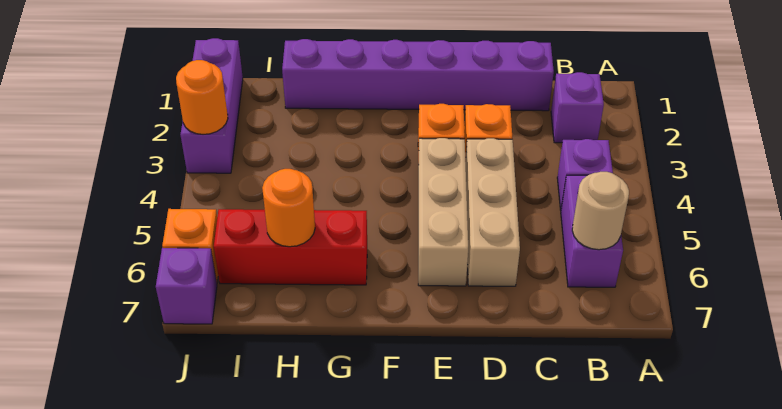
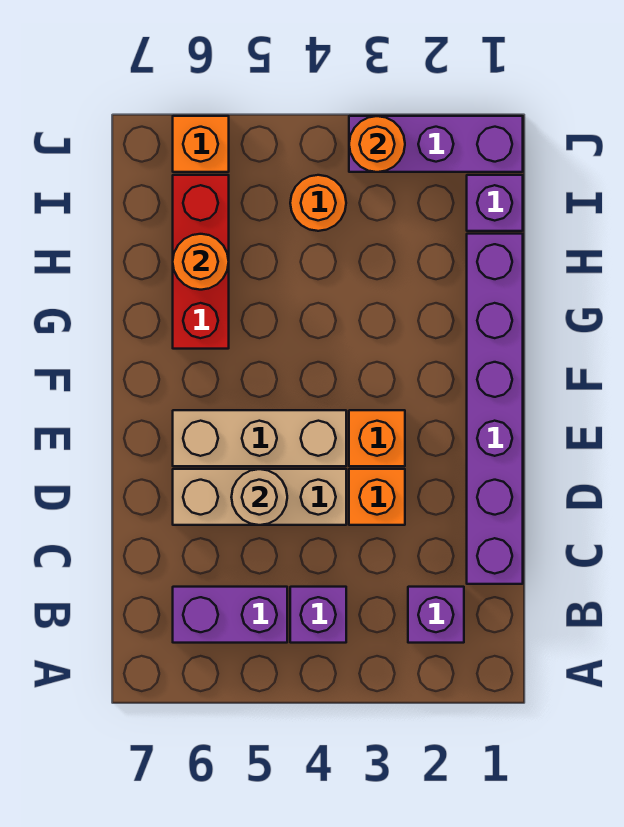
tan round brick B6 level 2 -> tan round brick D5 level 2
none -> orange round brick I4 level 1
purple brick J7 level 1 -> purple brick I1 level 1

